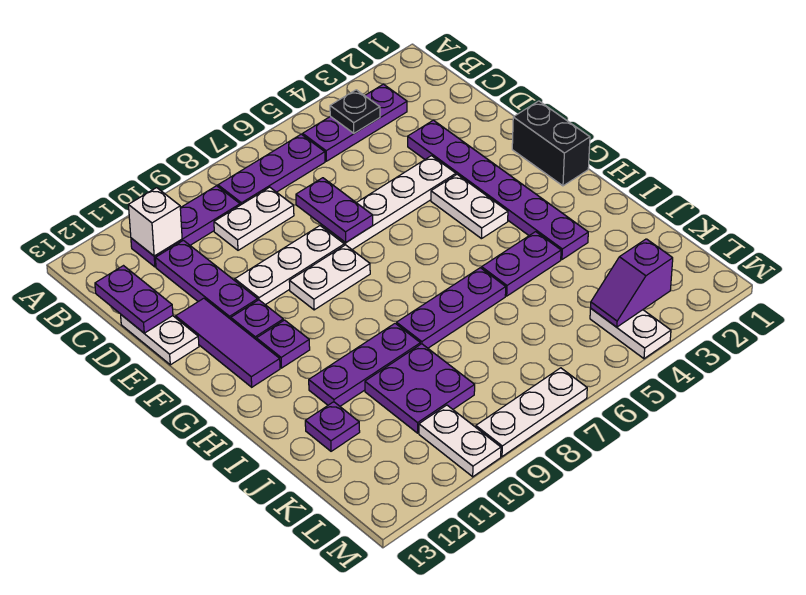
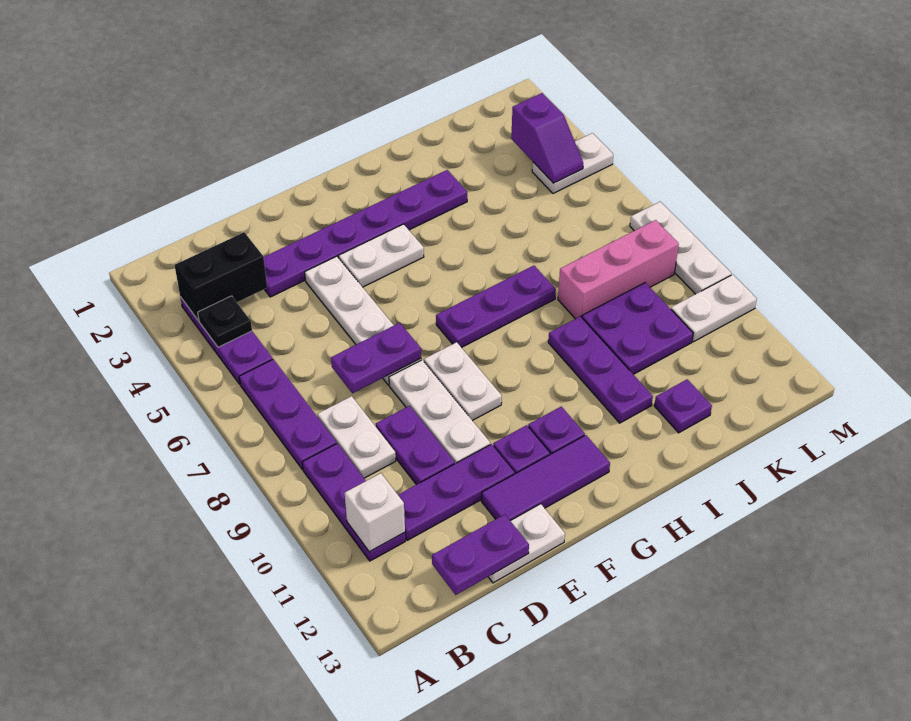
black brick F1:G1 level 1 -> black brick B3:C3 level 2
purple plate I4:I5 level 1 -> purple plate D9:D10 level 1
purple plate I6:I8 level 1 -> purple plate G7:I7 level 1
none -> pink brick J8:L8 level 1

